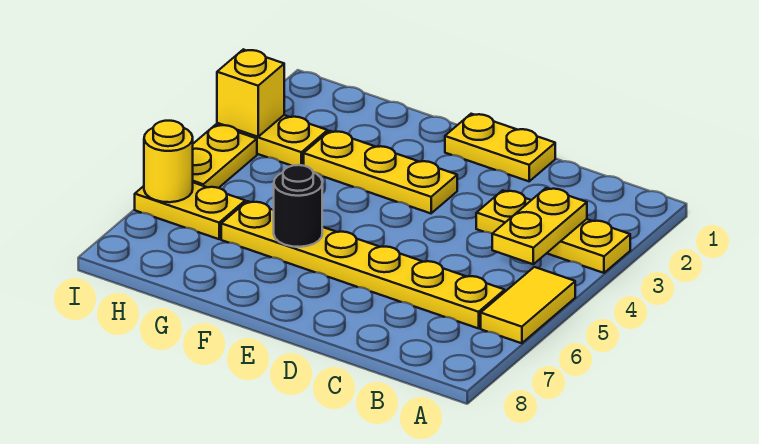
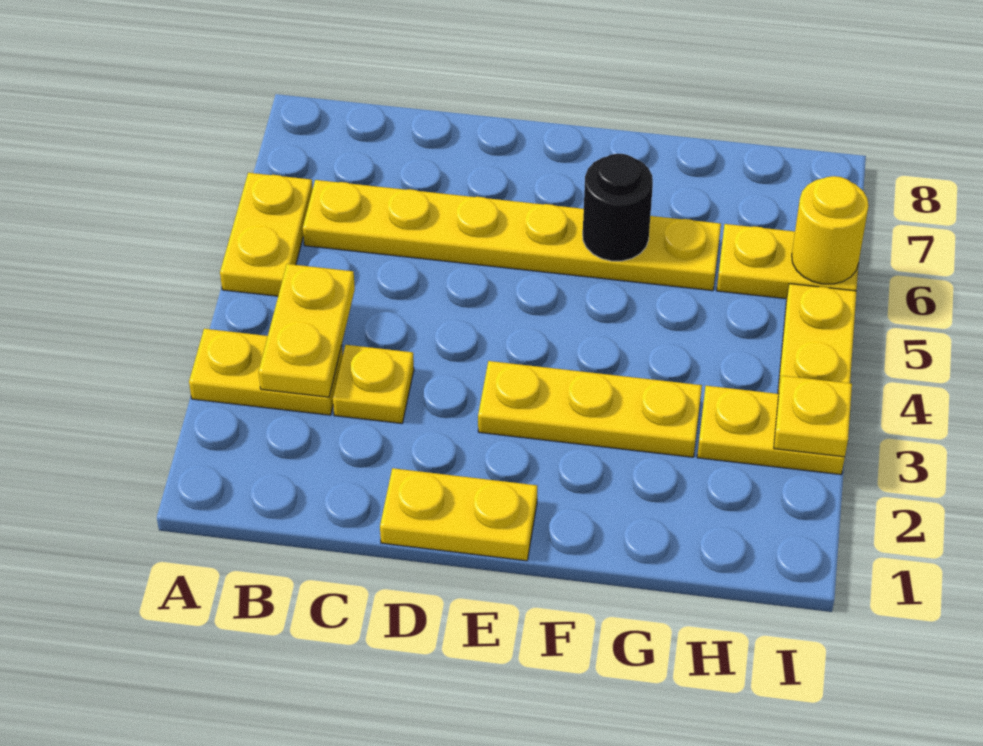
yellow tile A5:A6 level 1 -> yellow plate A5:A6 level 1
yellow brick I3 level 2 -> yellow plate I3 level 2

